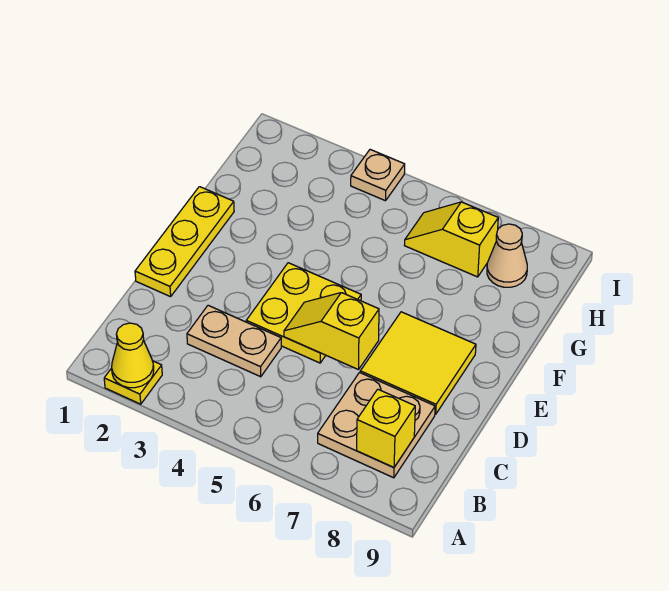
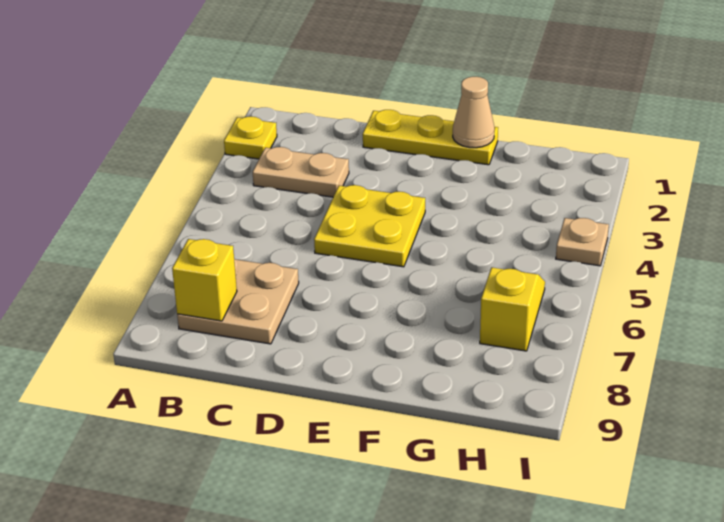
yellow cone A2 level 2 -> none
tan plate C3:C4 level 1 -> tan plate B3:C3 level 1
yellow slope D5:D6 level 2 top 6 -> none
yellow tile D7:E8 level 1 -> none
tan cone H8 level 1 -> tan cone F1 level 2

